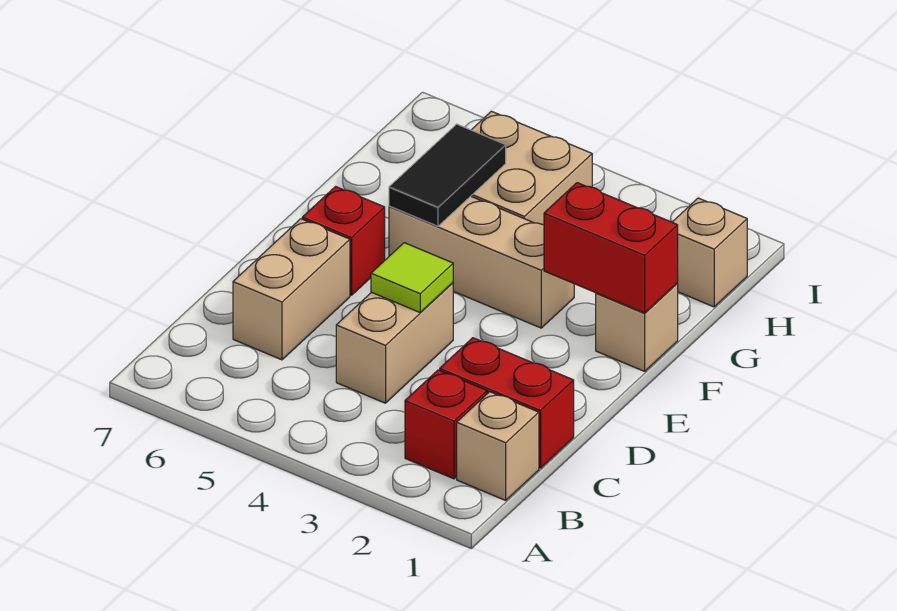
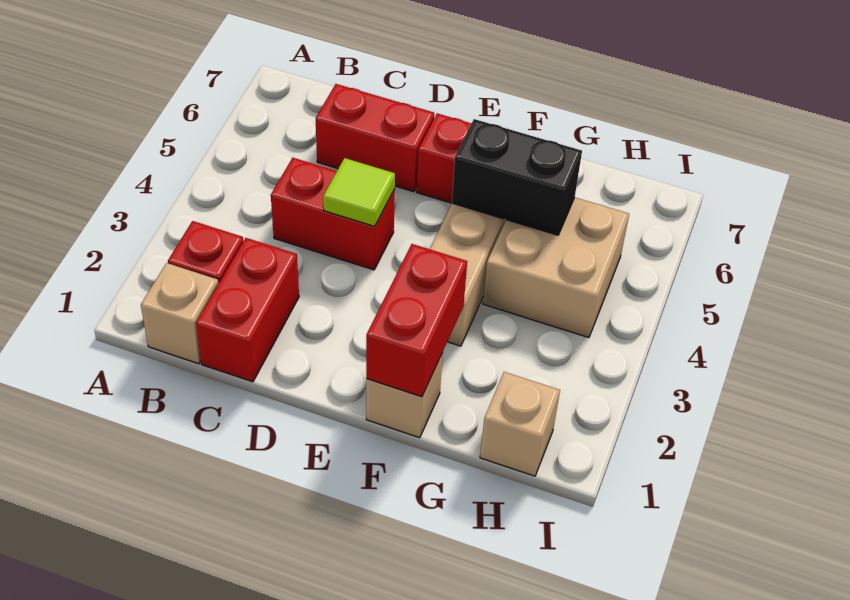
tan brick C4:D4 level 1 -> red brick C4:D4 level 1
tan brick C6:D6 level 1 -> red brick C6:D6 level 1
black tile F5:G5 level 2 -> black brick F5:G5 level 2

